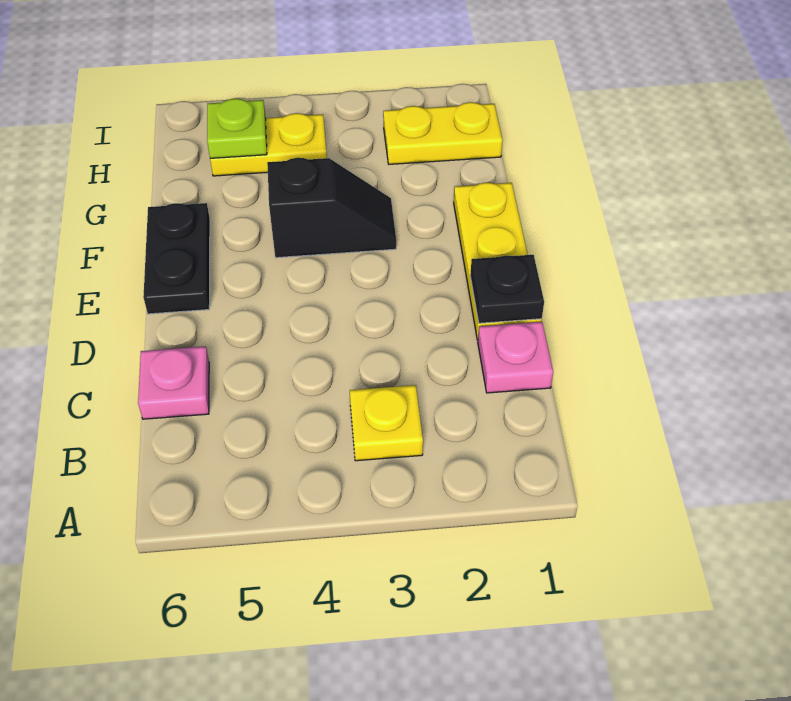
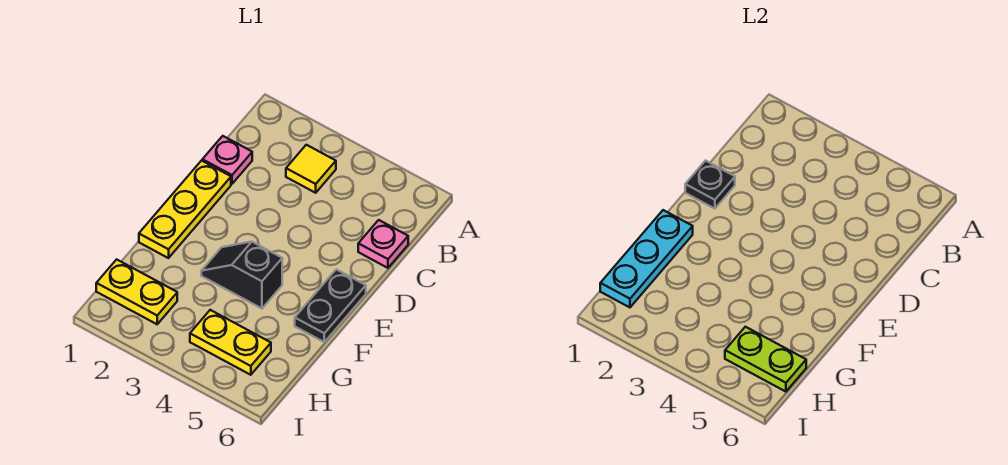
yellow plate B3 level 1 -> yellow tile B3 level 1
none -> cyan plate F1:H1 level 2
lime plate H5 level 2 -> lime plate H5:H6 level 2

